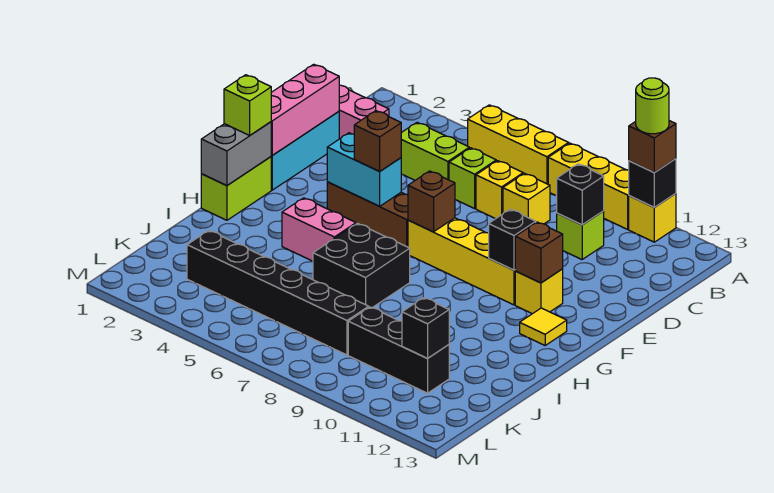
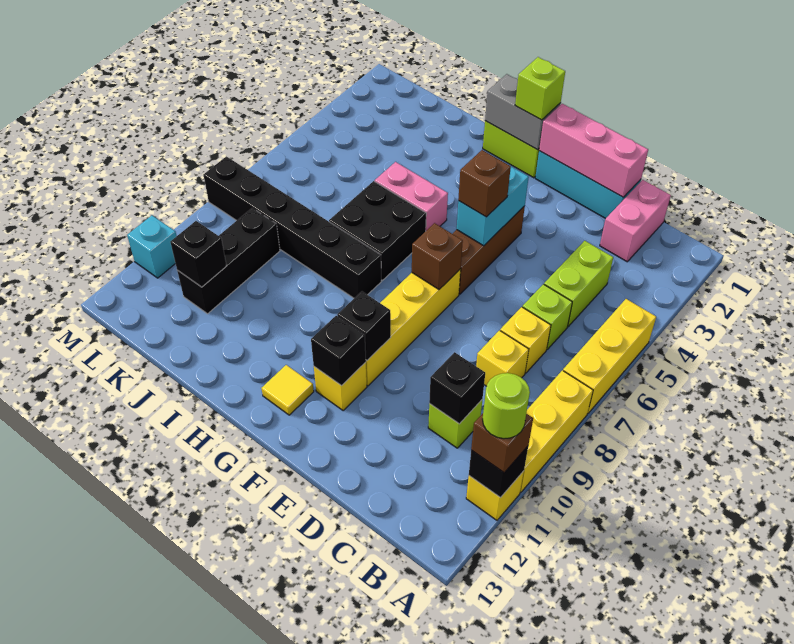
brown brick F11 level 2 -> black brick F11 level 2
pink brick H4:H5 level 1 -> pink brick H5:I5 level 1
black brick K3:K8 level 1 -> black brick H8:M8 level 1
none -> cyan brick M11 level 1

